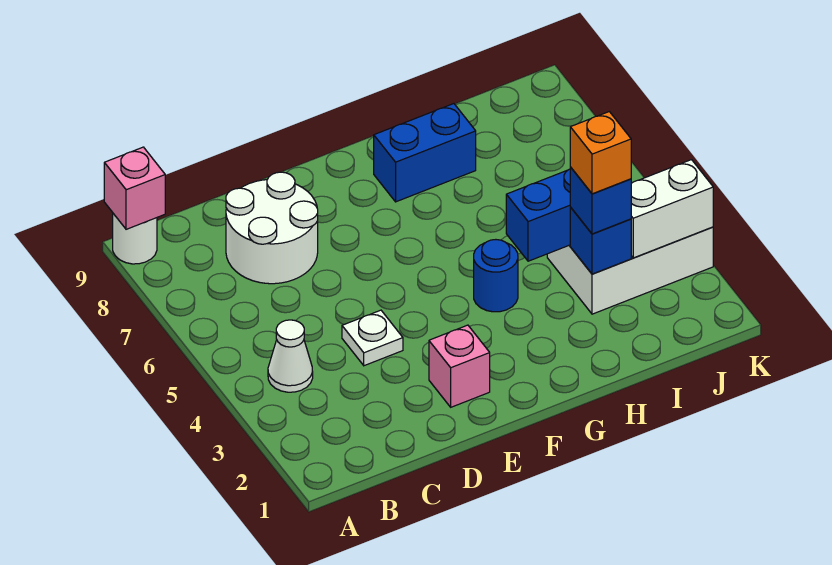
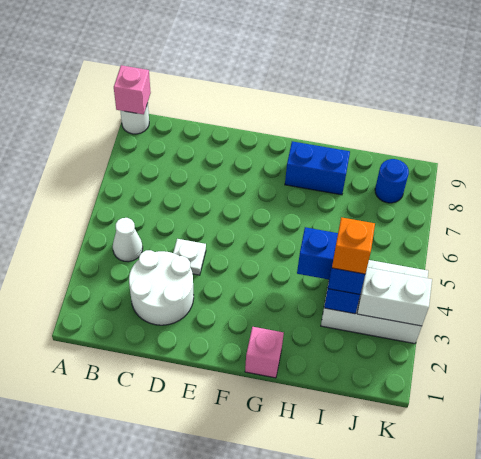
white round brick C7:D8 level 1 -> white round brick C2:D3 level 1
pink brick E2 level 1 -> pink brick G1 level 1
blue round brick G4 level 1 -> blue round brick J8 level 1

